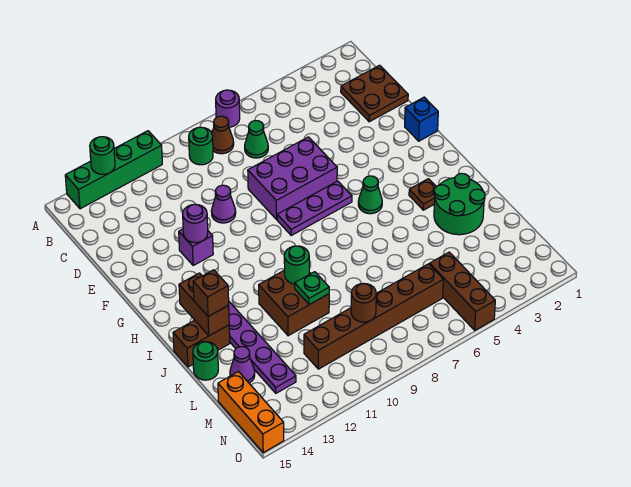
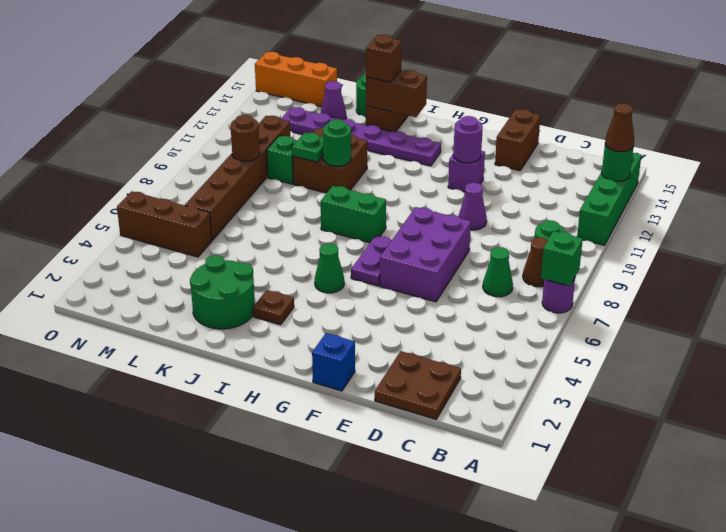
none -> green brick A7 level 2
none -> brown cone A13 level 3
none -> brown brick E14:E15 level 1
purple plate G6:G8 level 1 -> purple plate G6:G7 level 1
none -> green brick H8:I8 level 1
none -> green brick L10 level 1

